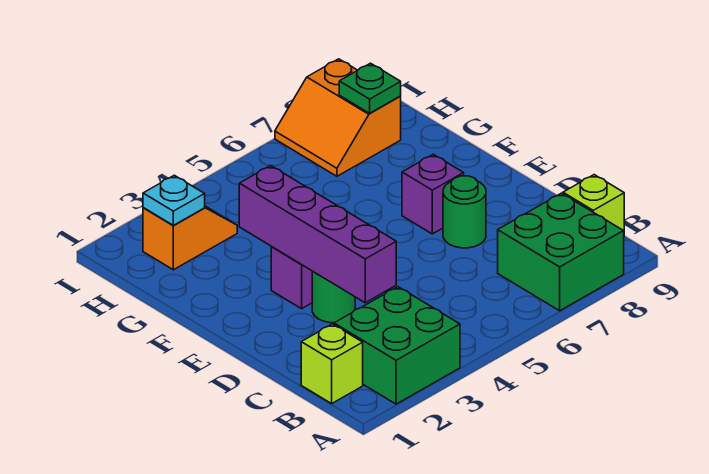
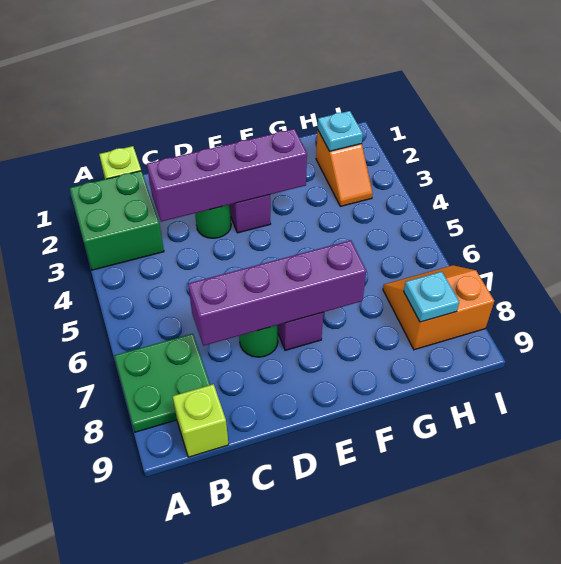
green brick A7:B8 level 1 -> green plate A7:B8 level 1
none -> purple brick C7:F7 level 2
green plate H8 level 2 -> cyan plate H8 level 2

